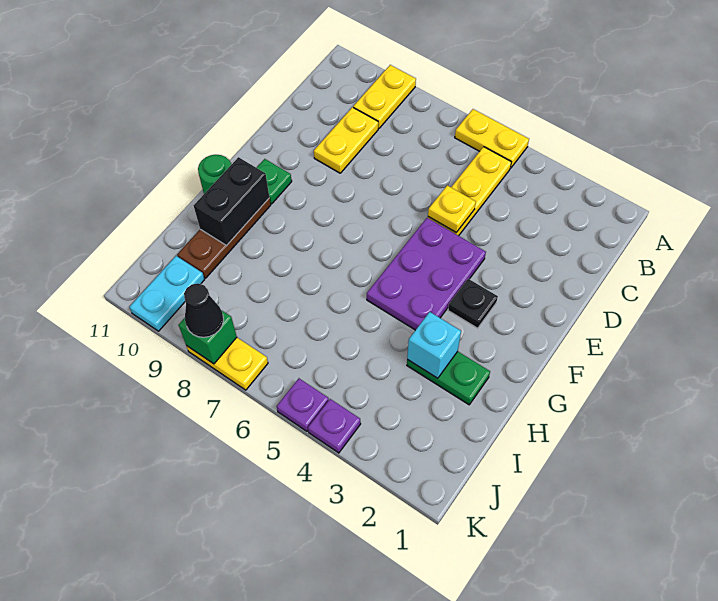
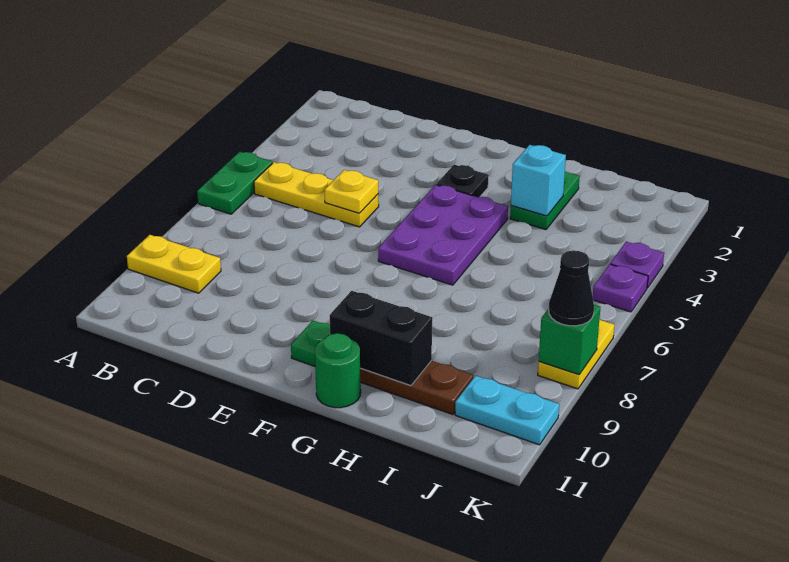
yellow plate A5:A6 level 1 -> green plate A5:A6 level 1
yellow plate C9:D9 level 1 -> none
purple plate E4:G5 level 1 -> purple plate F4:G6 level 1

